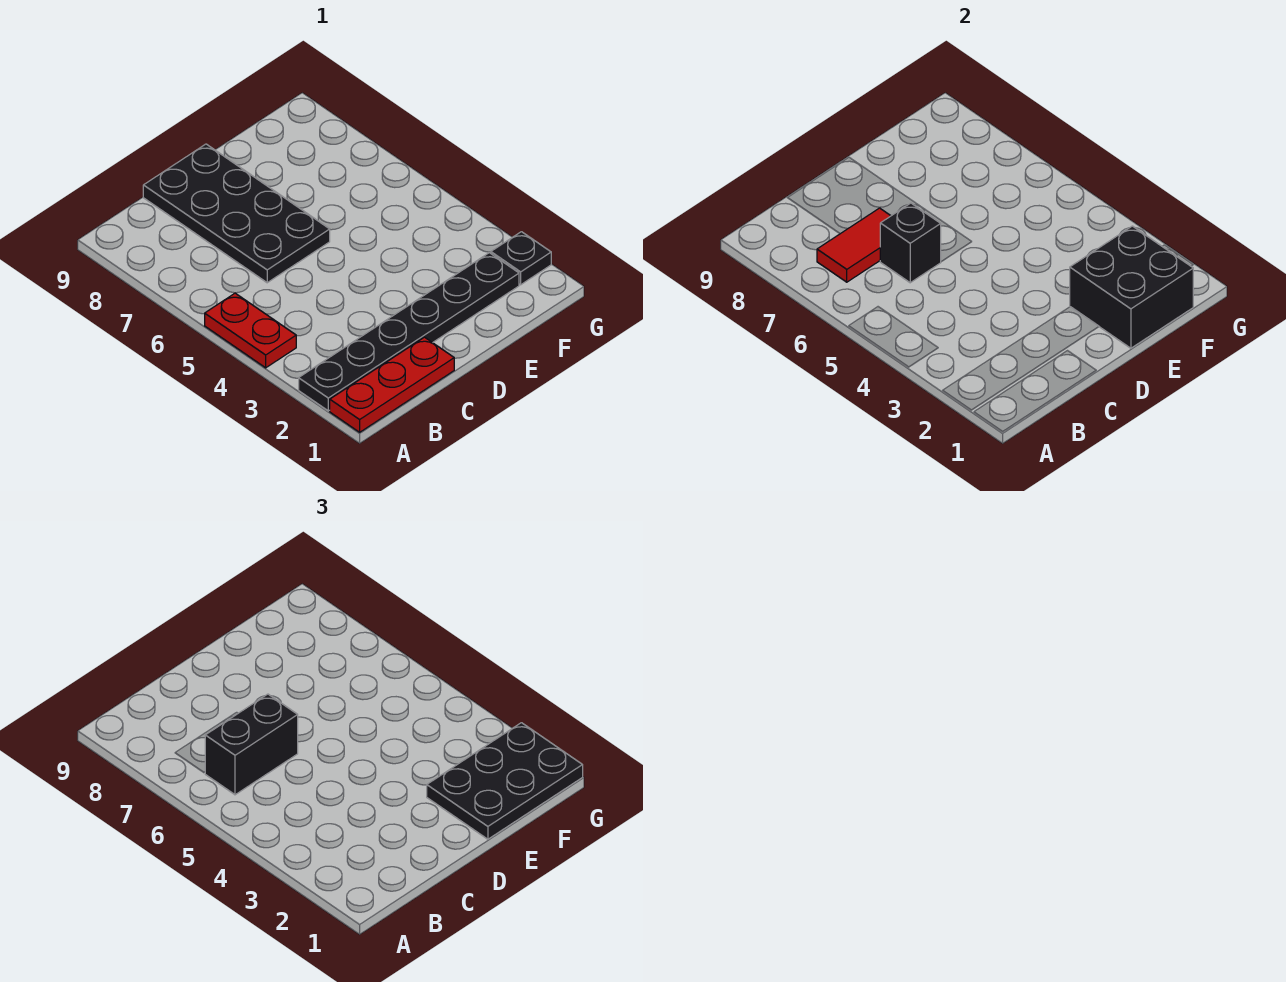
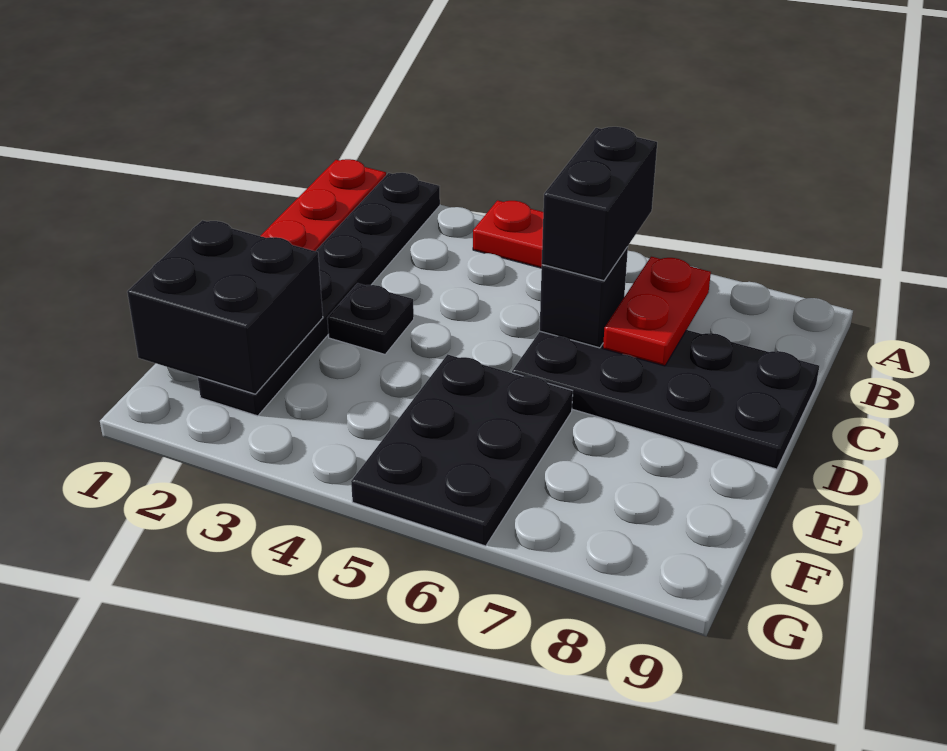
red tile B7:C7 level 2 -> red plate B7:C7 level 2
black plate E1:G2 level 3 -> black plate E5:G6 level 1
black plate G2 level 1 -> black plate D3 level 1

